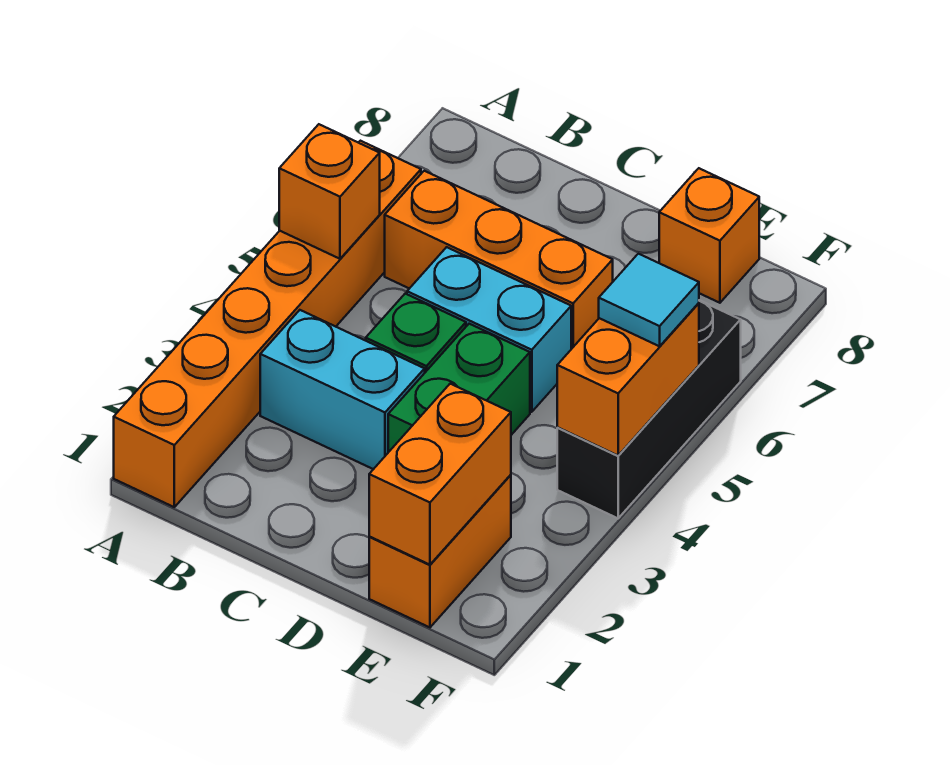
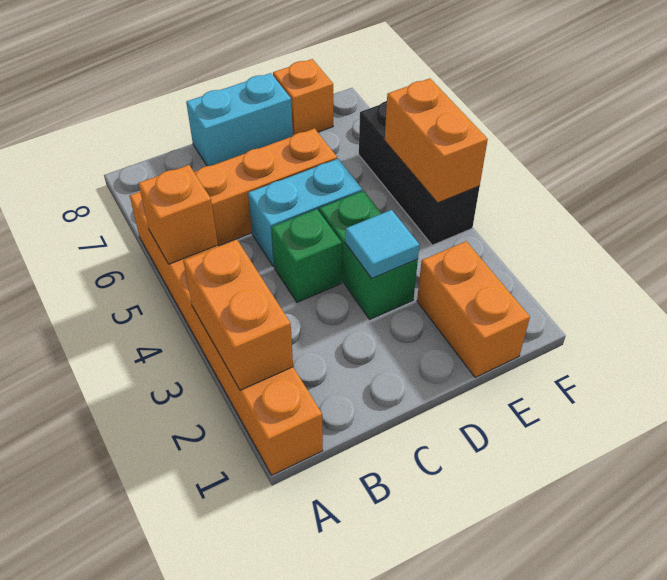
cyan brick B3:C3 level 1 -> cyan brick C8:D8 level 1
orange brick E1:E2 level 2 -> orange brick A2:A3 level 2
cyan tile F5 level 3 -> cyan tile D3 level 2

